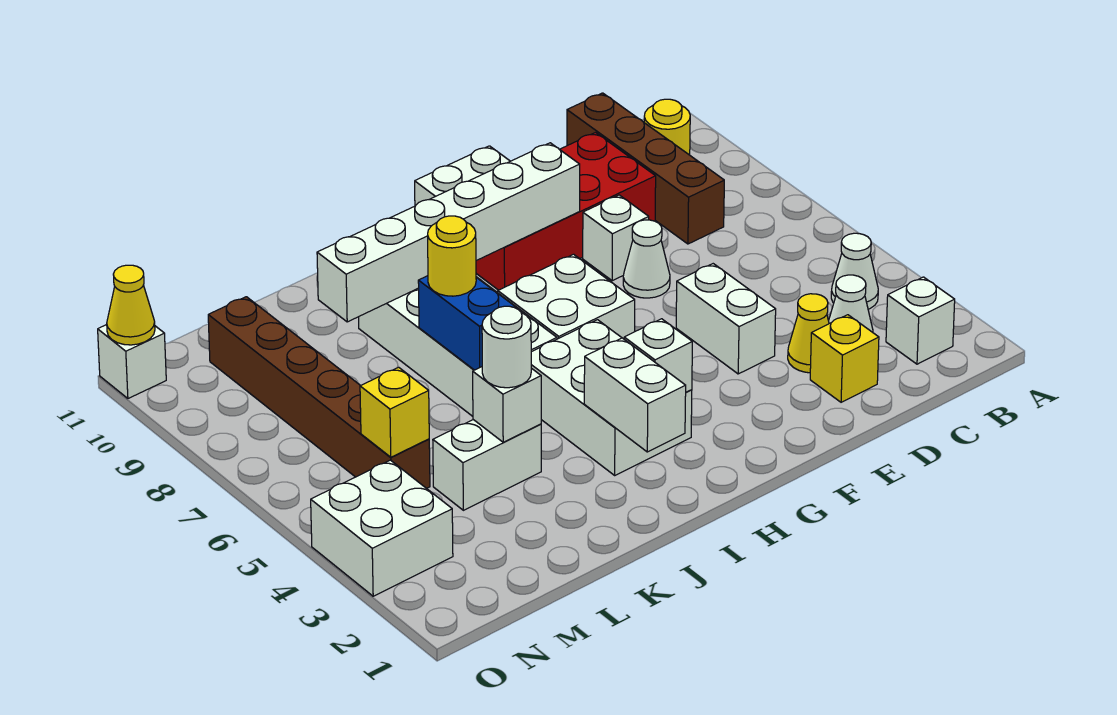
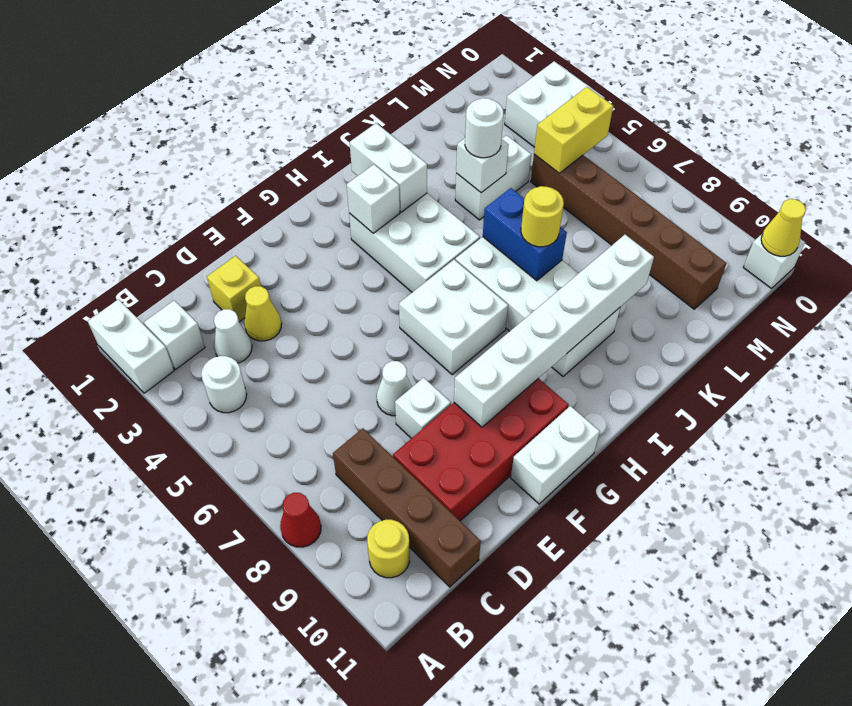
none -> red cone A8 level 1
white cone B4 level 1 -> white round brick B4 level 1
white brick E4:E5 level 1 -> white brick A1:A2 level 1
yellow brick M5 level 2 -> yellow brick M5:N5 level 2

